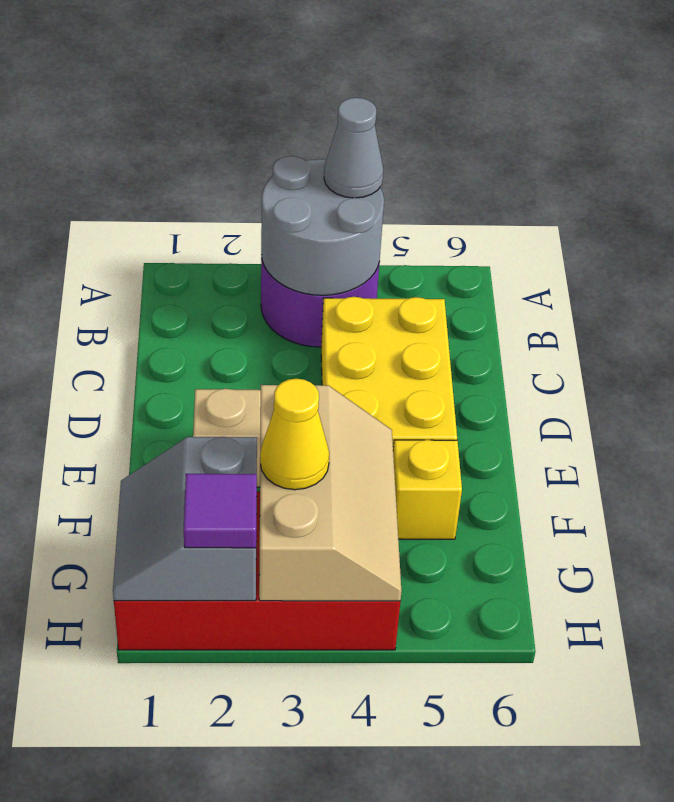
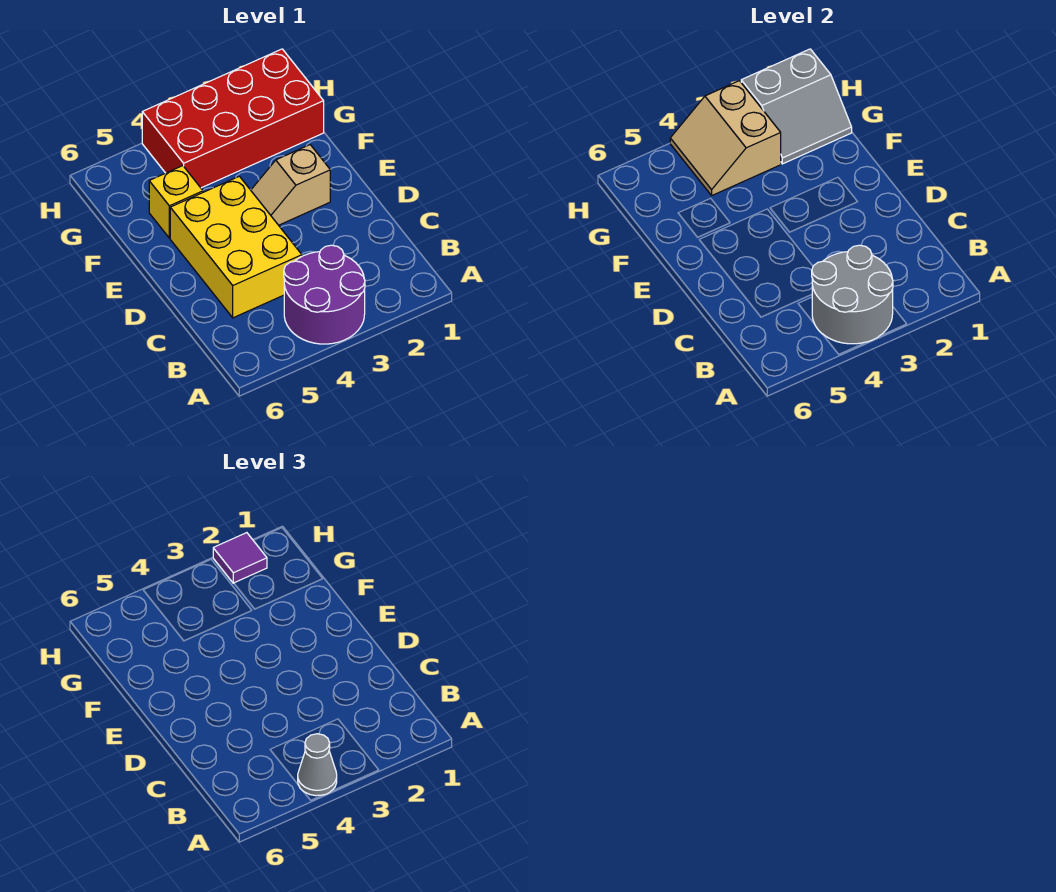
tan slope F3:H4 level 2 top 3 -> tan slope G3:H4 level 2 top 3
grey slope G1:H2 level 2 top 2 -> grey slope G1:H2 level 2 top H
yellow cone G3 level 3 -> none

